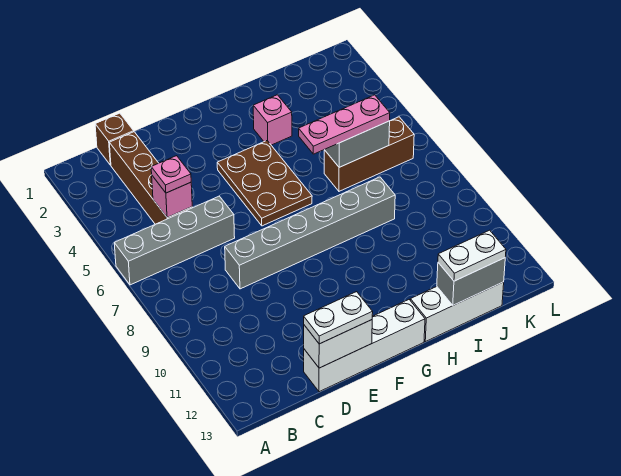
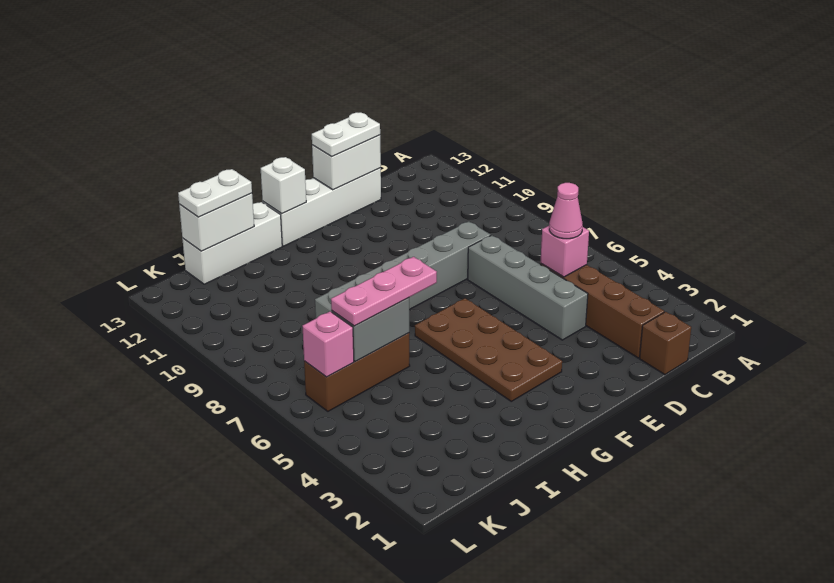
grey brick A6:D6 level 1 -> grey brick D4:D7 level 1
pink plate C5 level 3 -> pink cone C5 level 3
brown plate F4:G6 level 1 -> brown plate F3:G6 level 1
none -> white brick G13 level 2
pink brick H3 level 1 -> pink brick K6 level 2
grey brick I13:J13 level 2 -> white brick I13:J13 level 2

